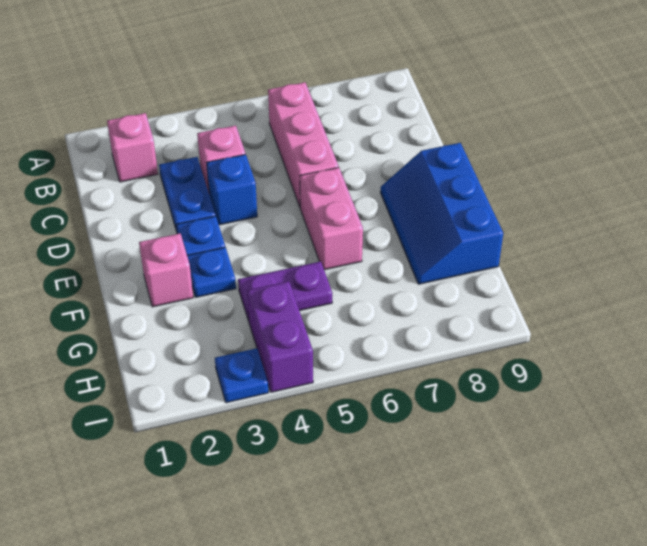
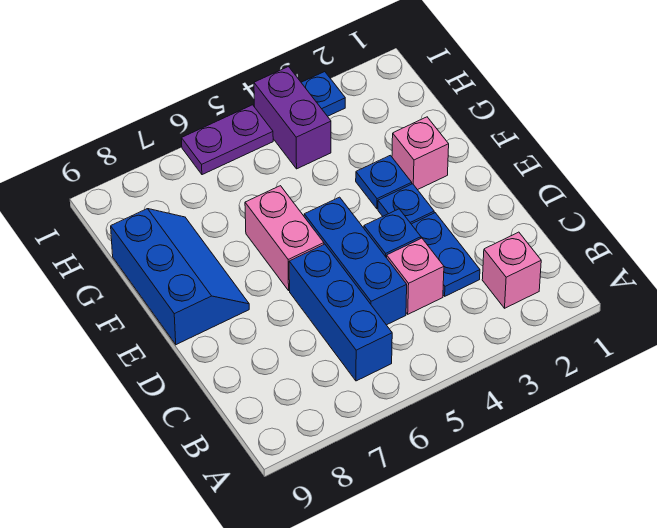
pink brick B6:D6 level 1 -> blue brick B6:D6 level 1
none -> blue brick C5:E5 level 1
purple plate G4:G5 level 1 -> purple plate I5:I6 level 1

